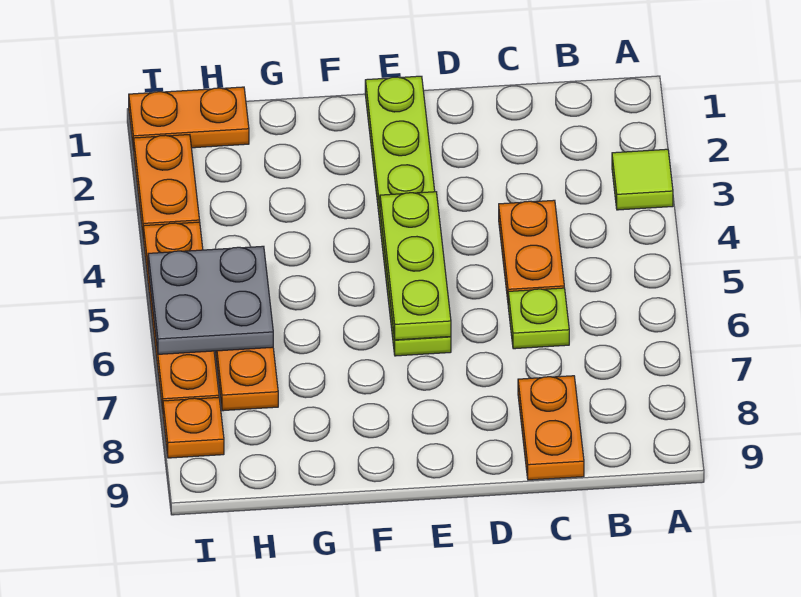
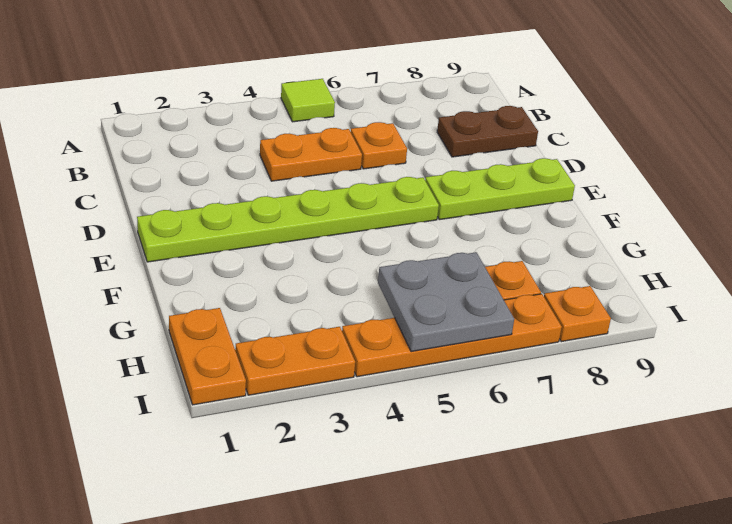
lime tile A3 level 1 -> lime tile A5 level 1
lime plate C6 level 1 -> orange plate C6 level 1
orange plate C8:C9 level 1 -> brown plate C8:C9 level 1
lime plate E4:E6 level 2 -> lime plate E7:E9 level 1

